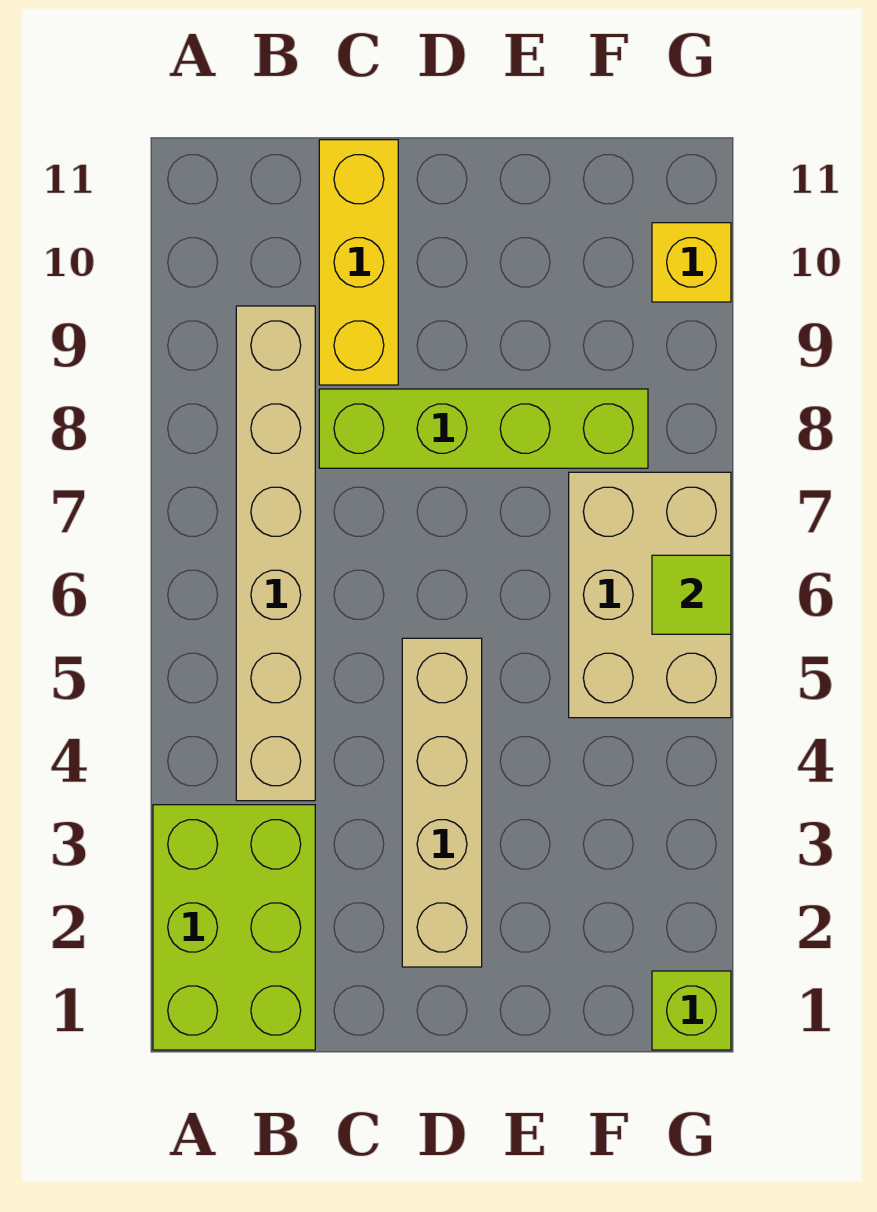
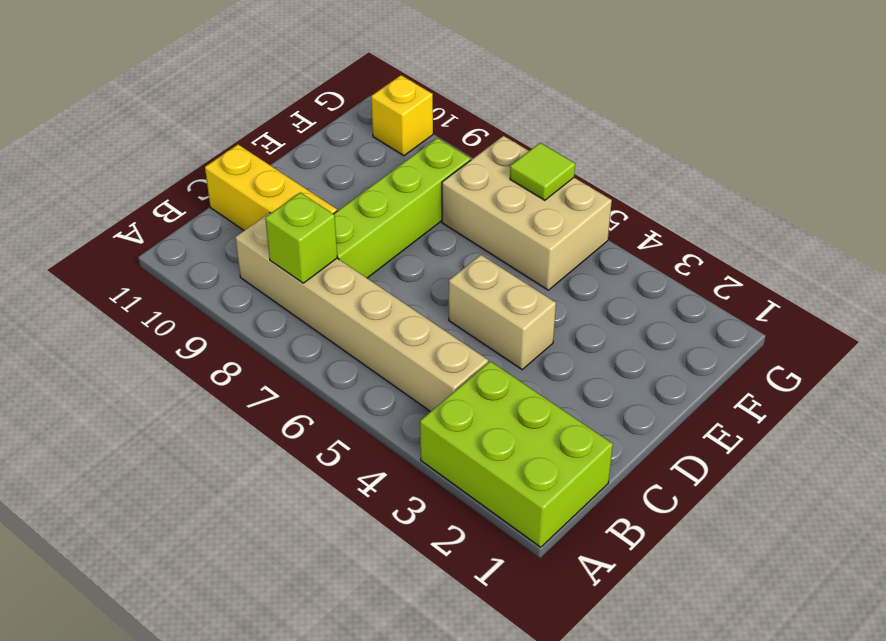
tan brick D2:D5 level 1 -> tan brick D4:D5 level 1
lime brick G1 level 1 -> lime brick B8 level 2

